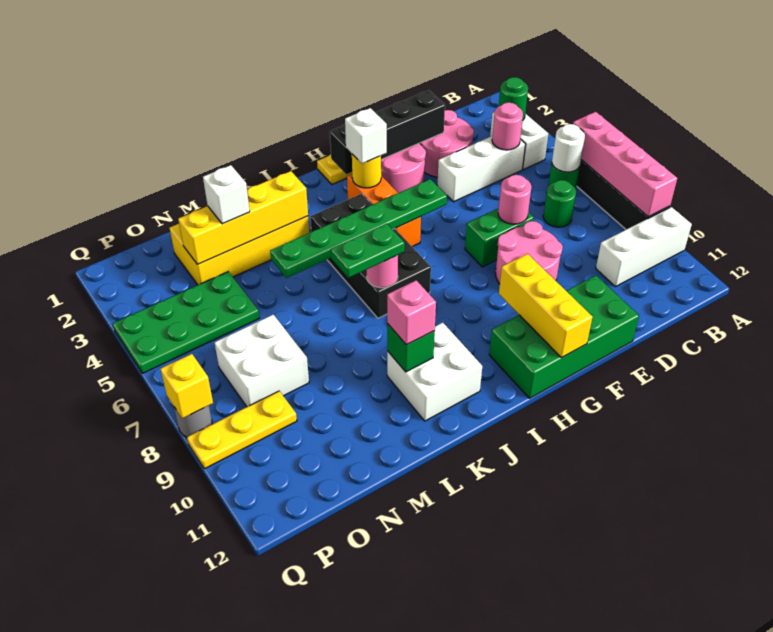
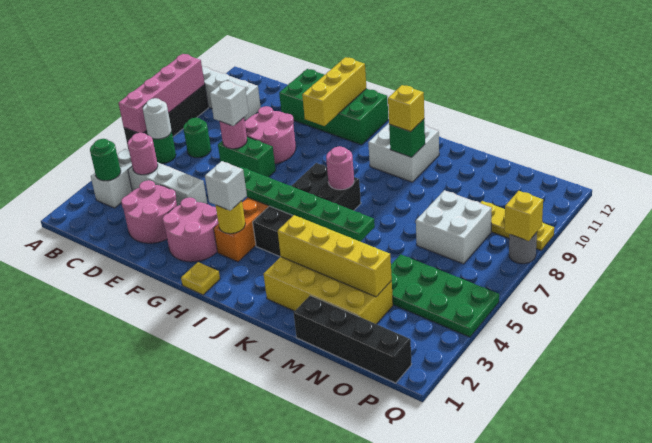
black brick E2:H2 level 2 -> black brick M1:P1 level 1
green plate J7:K7 level 3 -> none
pink brick K10 level 3 -> yellow brick K10 level 3
white brick M3 level 3 -> white brick E7 level 3

